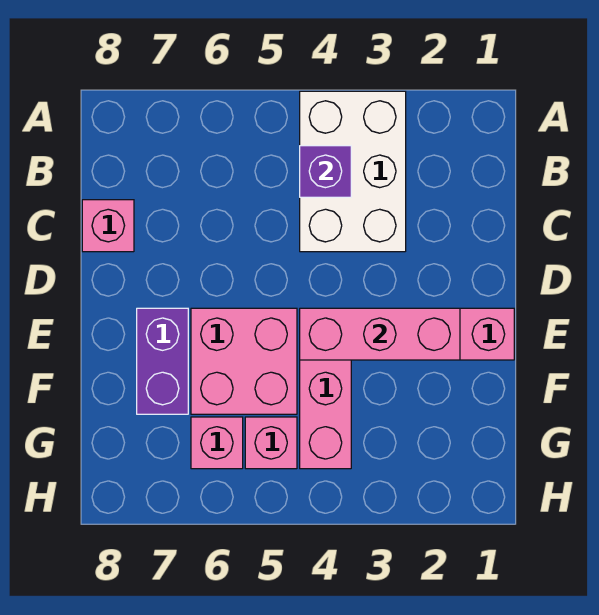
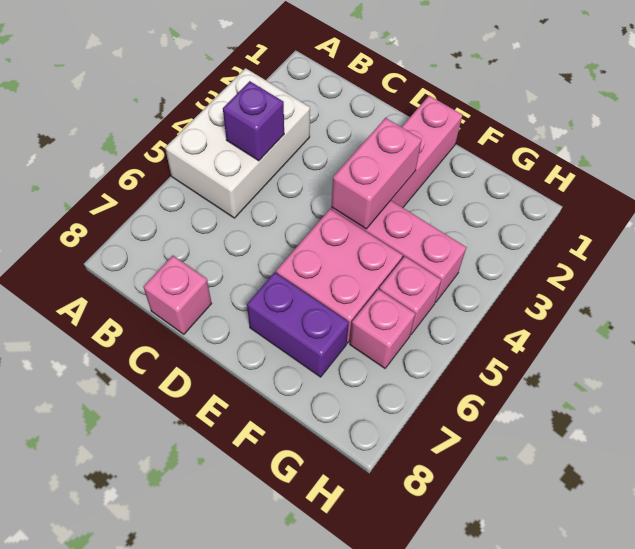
white brick A3:C4 level 1 -> white brick A3:B5 level 1
pink brick E2:E4 level 2 -> pink brick E3:E4 level 2

